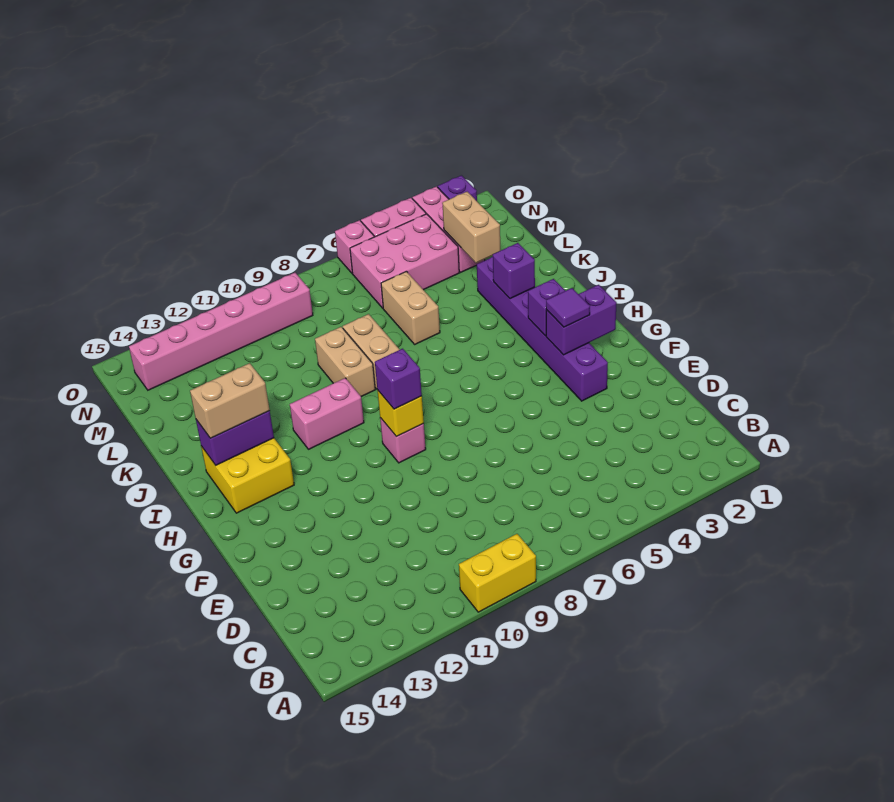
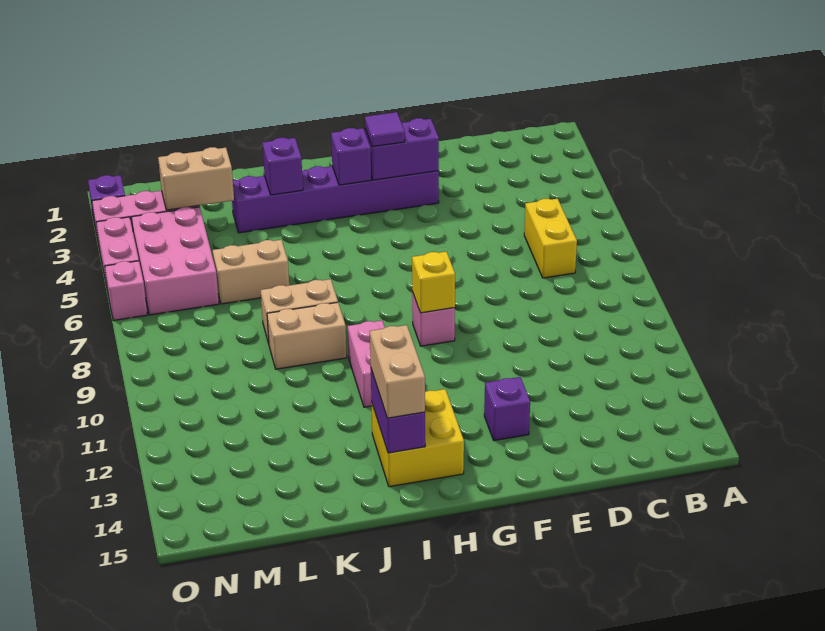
yellow brick A9:A10 level 1 -> yellow brick C6:C7 level 1
purple brick G2:G3 level 2 -> purple brick F3:G3 level 2
purple brick G9 level 3 -> purple brick F13 level 1
pink brick N9:N14 level 1 -> none

